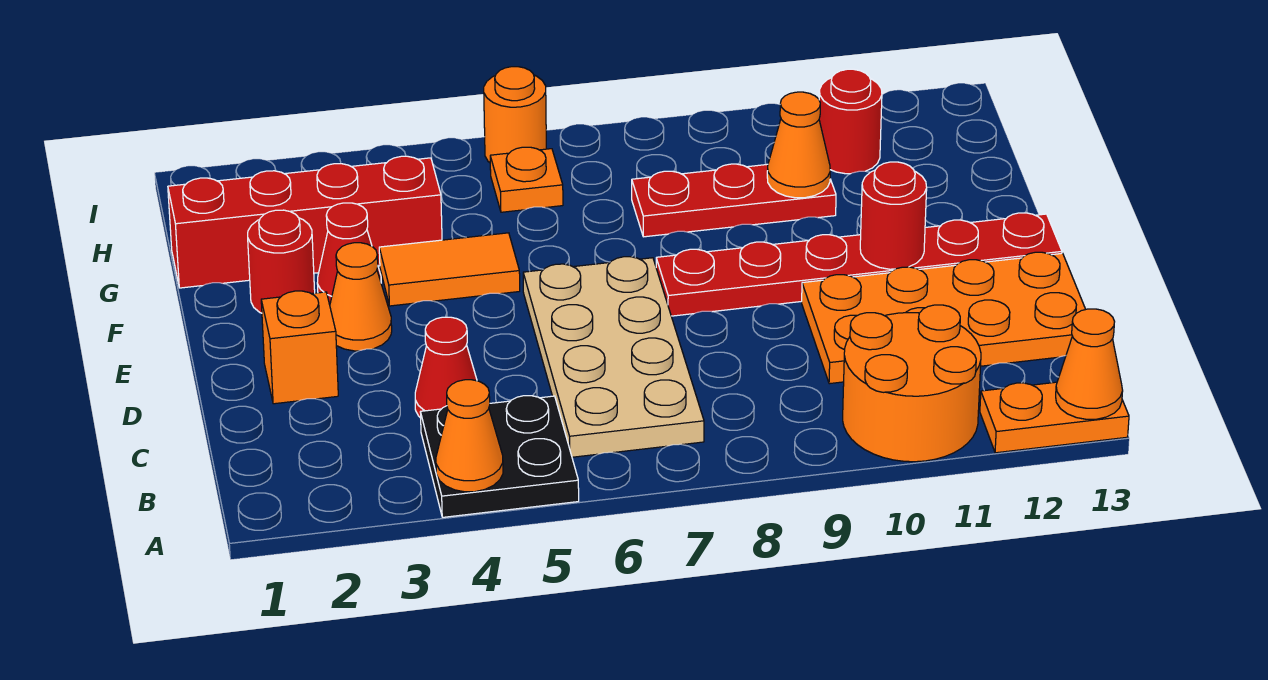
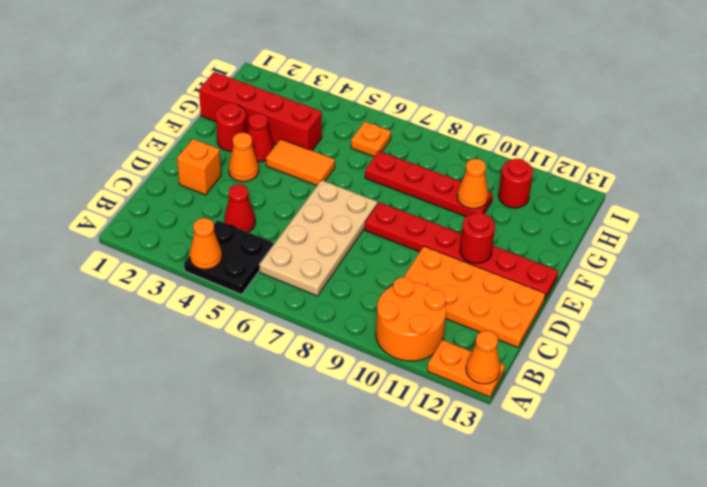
red plate G8:G10 level 1 -> red plate G7:G10 level 1
orange round brick I6 level 1 -> none

